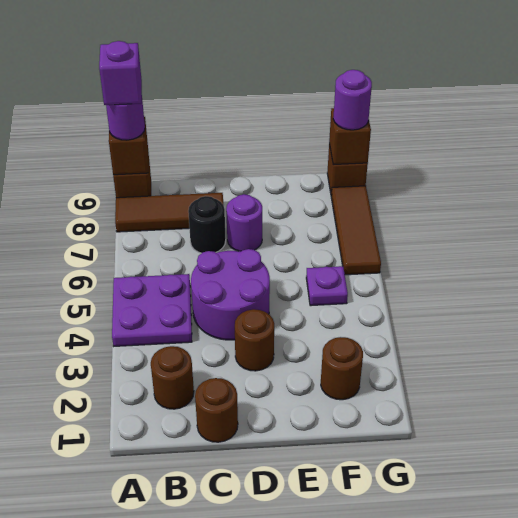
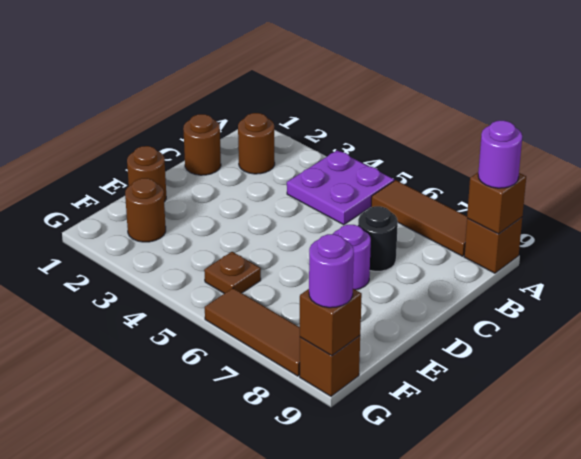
brown tile A8:C8 level 1 -> brown tile A6:A8 level 1
purple brick A9 level 4 -> none
purple round brick C4:D5 level 1 -> none
brown round brick D3 level 1 -> brown round brick E1 level 1
purple plate F5 level 1 -> brown plate F5 level 1

